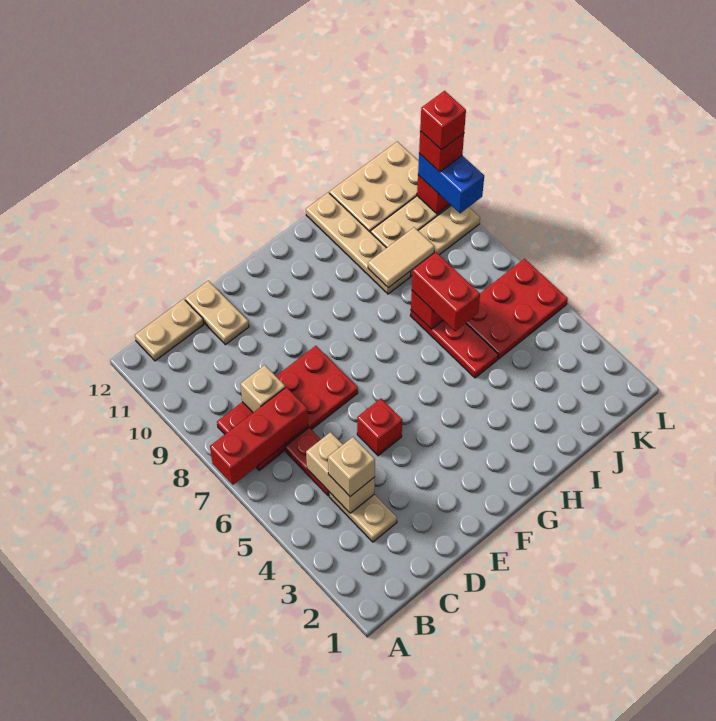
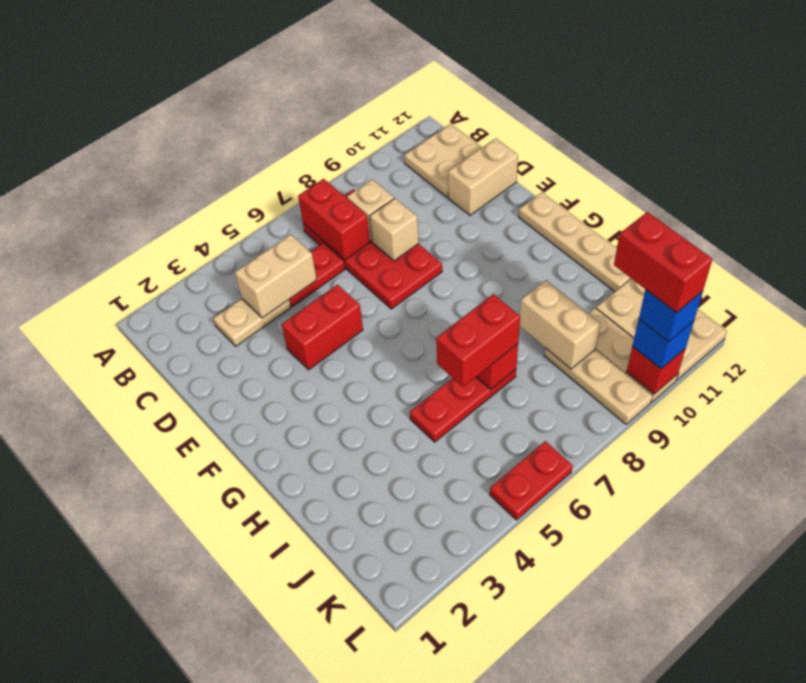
red brick A7:C7 level 2 -> red brick B7:C7 level 2
tan plate B12:C12 level 1 -> tan plate B11:C12 level 1
tan brick C4 level 3 -> tan brick D8 level 2
tan plate D11:D12 level 1 -> tan brick D11:D12 level 1
red brick E5 level 1 -> red brick E4:E5 level 1
tan plate I9:I12 level 1 -> tan plate F12:I12 level 1
tan tile I9:J9 level 2 -> tan brick I9:J9 level 2
red plate J5:L6 level 1 -> red plate L5:L6 level 1
blue brick L9:L10 level 3 -> blue brick L10 level 3
red brick L10 level 4 -> blue brick L10 level 4
red brick L10 level 5 -> red brick K10:L10 level 5

